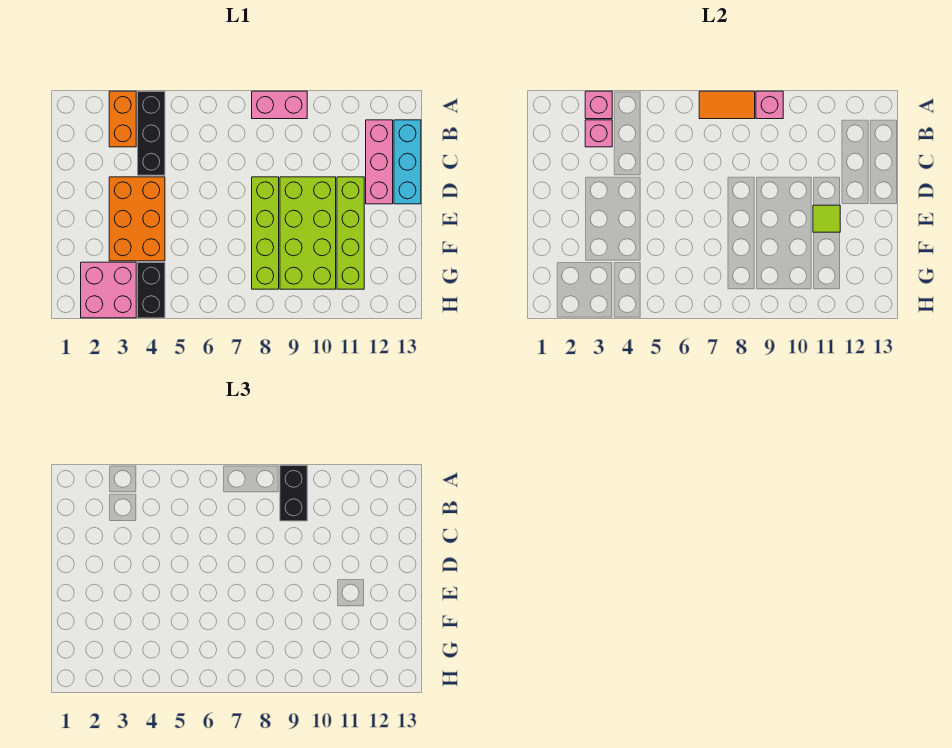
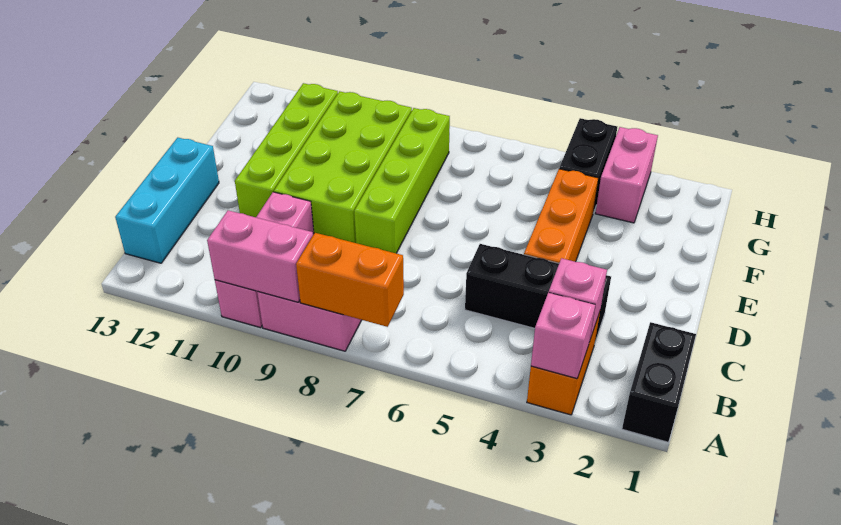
black brick A4:C4 level 1 -> black brick C3:C5 level 1
orange tile A7:A8 level 2 -> orange brick A7:A8 level 2
pink brick A9 level 2 -> pink brick A9:A10 level 2
black brick A9:B9 level 3 -> black brick A1:B1 level 1
pink brick B12:D12 level 1 -> pink brick A10:C10 level 1
orange brick D3:F4 level 1 -> orange brick D4:F4 level 1
lime tile E11 level 2 -> none
pink brick G2:H3 level 1 -> pink brick G3:H3 level 1

